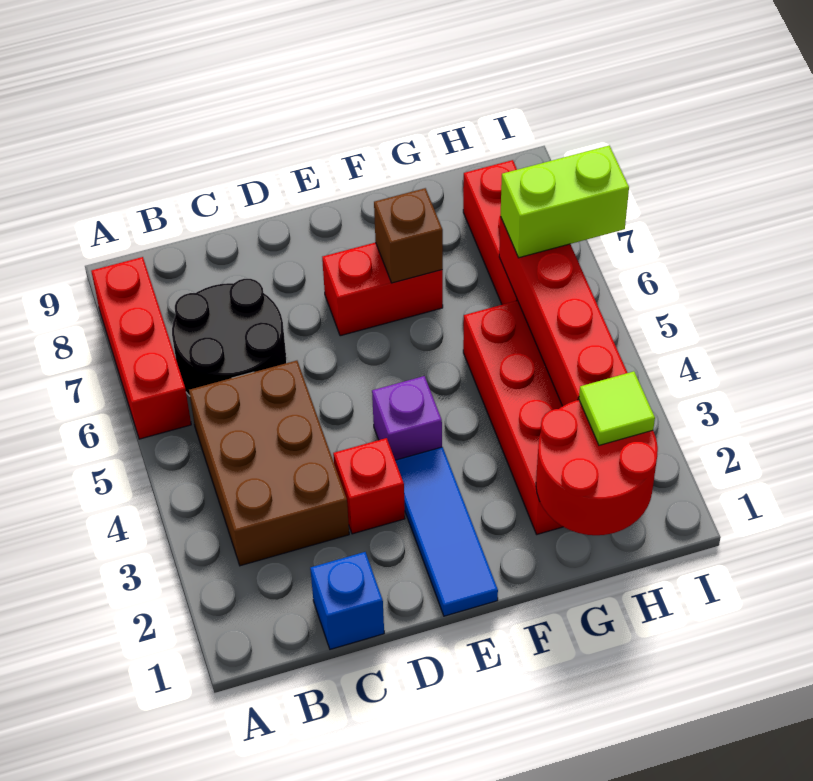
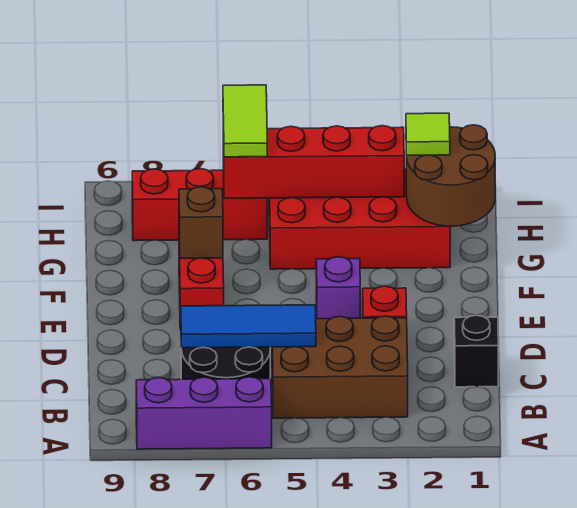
red brick A6:A8 level 1 -> purple brick A6:A8 level 1
blue brick C1 level 1 -> black brick C1 level 1
blue tile E1:E3 level 1 -> blue tile C5:C7 level 2
red round brick G1:H2 level 2 -> brown round brick G1:H2 level 2
lime brick H6:I6 level 3 -> lime tile H6:I6 level 3

